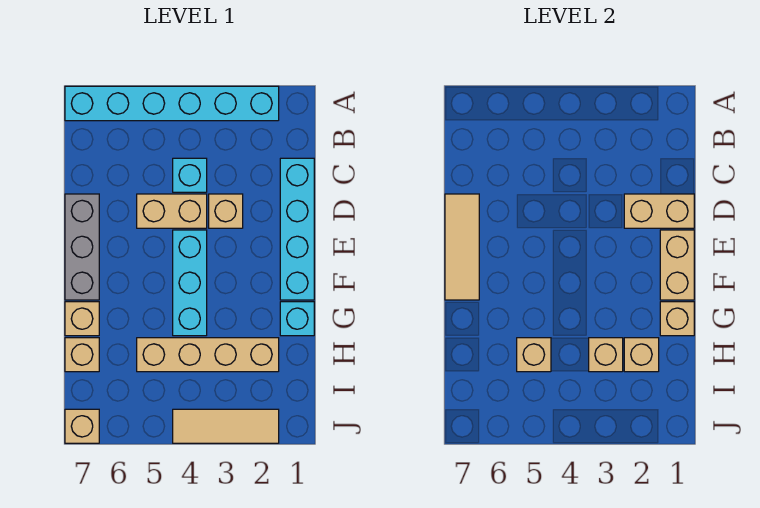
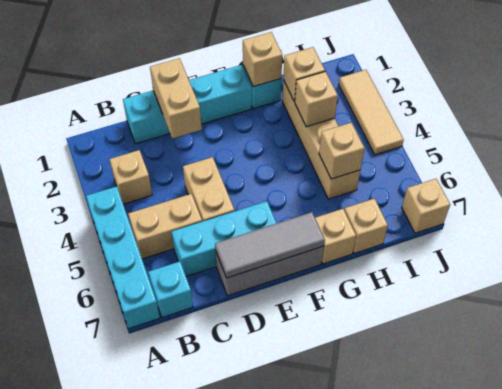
cyan brick A2:A7 level 1 -> cyan brick A4:A7 level 1
cyan brick C4 level 1 -> cyan brick B7 level 1
tan brick D3 level 1 -> tan brick B3 level 1
tan tile D7:F7 level 2 -> grey tile D7:F7 level 2
tan brick E1:F1 level 2 -> tan brick B5:C5 level 1
cyan brick E4:G4 level 1 -> cyan brick C6:E6 level 1

